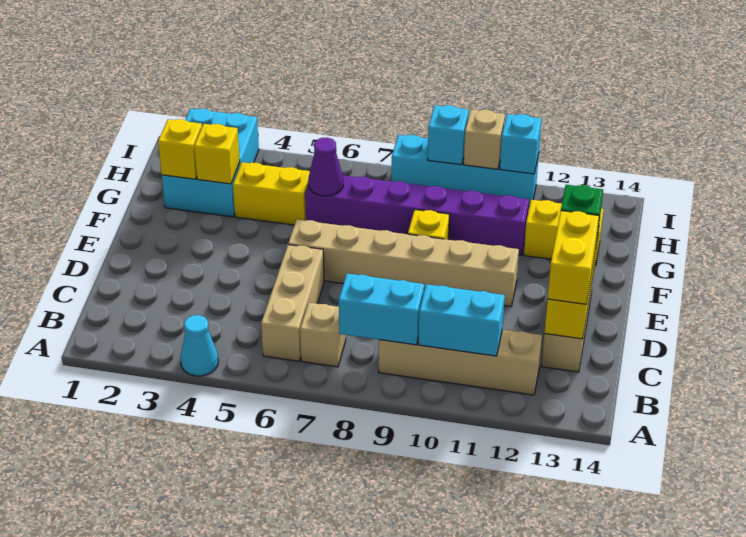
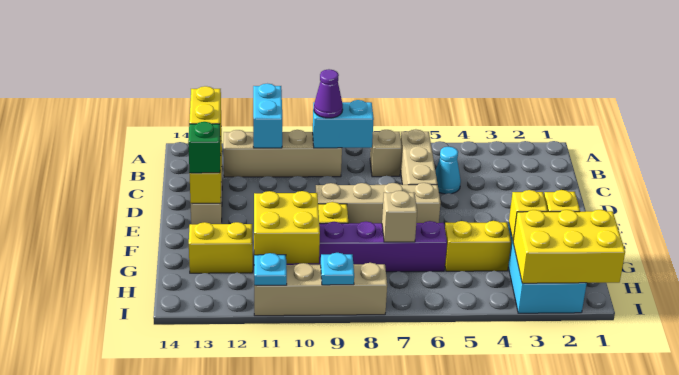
cyan cone A4 level 1 -> cyan cone C5 level 1
cyan brick B10:B11 level 2 -> cyan brick A11:B11 level 2
tan brick E6:E11 level 1 -> tan brick E6:E9 level 1
purple cone G6 level 2 -> purple cone B9 level 3
none -> yellow brick G10:H11 level 2
none -> yellow brick H1:I3 level 2
cyan brick I8:I11 level 1 -> tan brick I8:I11 level 1
cyan brick I9 level 2 -> cyan plate I9 level 2
tan brick I10 level 2 -> tan brick G7 level 2
cyan brick I11 level 2 -> cyan plate I11 level 2

